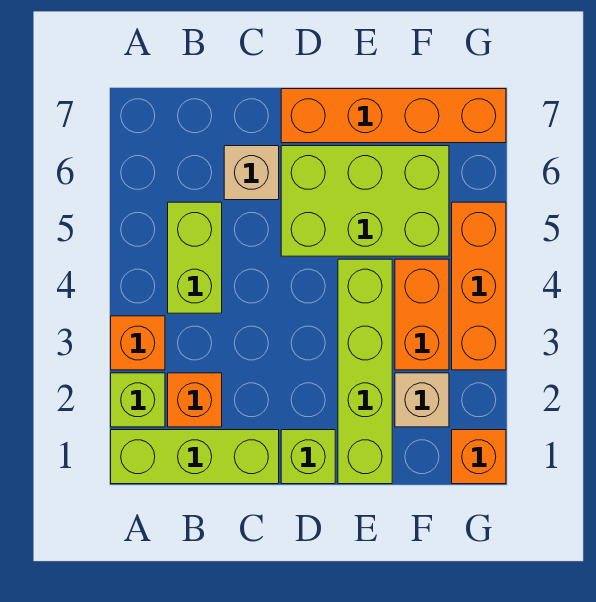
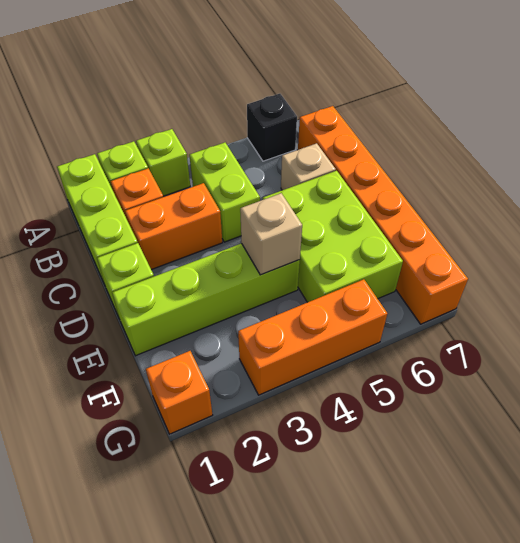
orange brick A3 level 1 -> lime brick A3 level 1
none -> black brick A6 level 1
lime brick B4:B5 level 1 -> lime brick B4:C4 level 1
orange brick D7:G7 level 1 -> orange brick B7:G7 level 1
tan brick F2 level 1 -> tan brick E4 level 2
orange brick F3:F4 level 1 -> orange brick C2:C3 level 1

